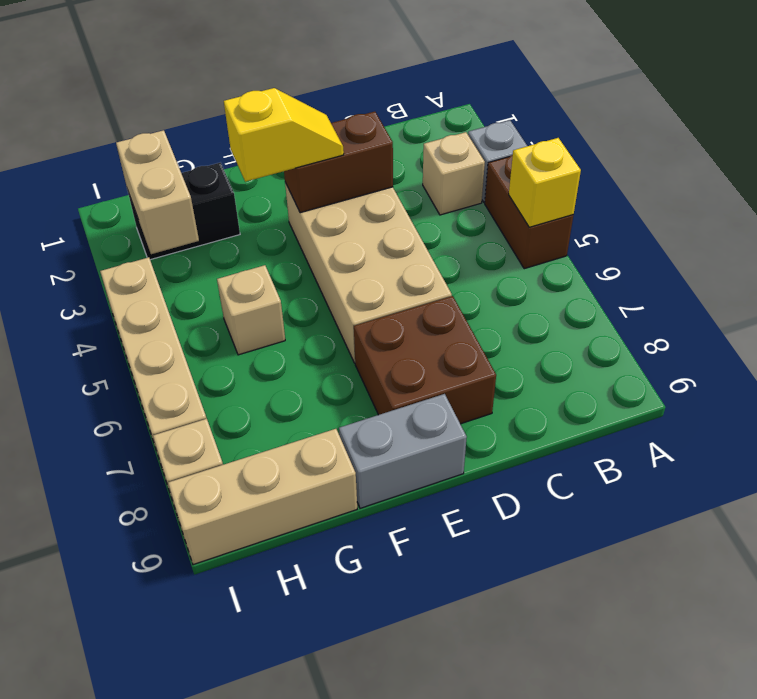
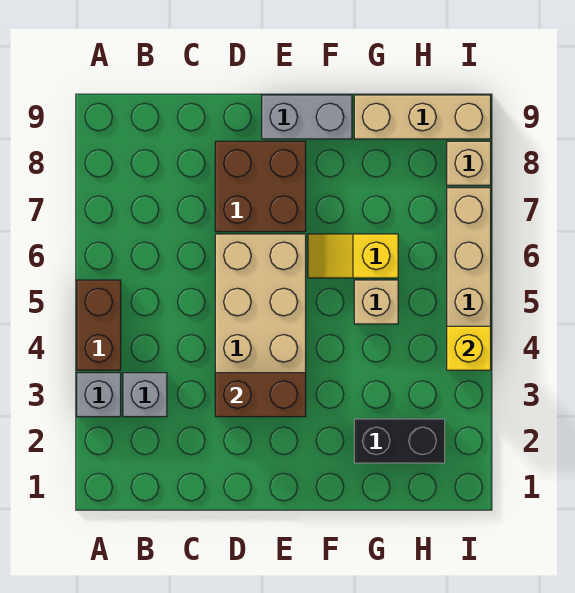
yellow brick A5 level 2 -> yellow brick I4 level 2
tan brick B3 level 1 -> grey brick B3 level 1
yellow slope E3:F3 level 3 top F -> yellow slope F6:G6 level 1 top G
tan brick H2:H3 level 2 -> none

